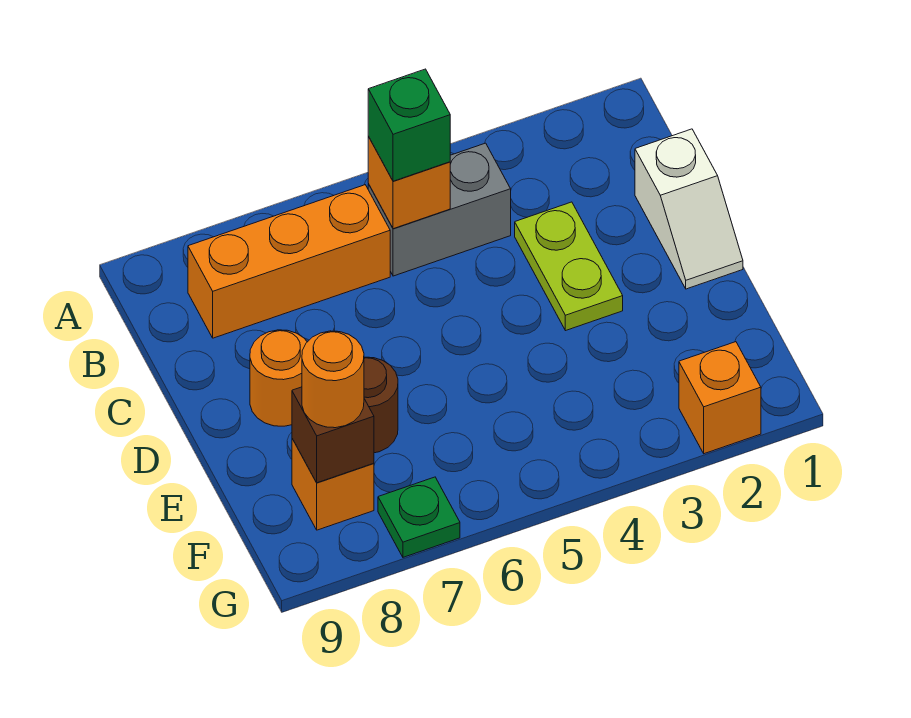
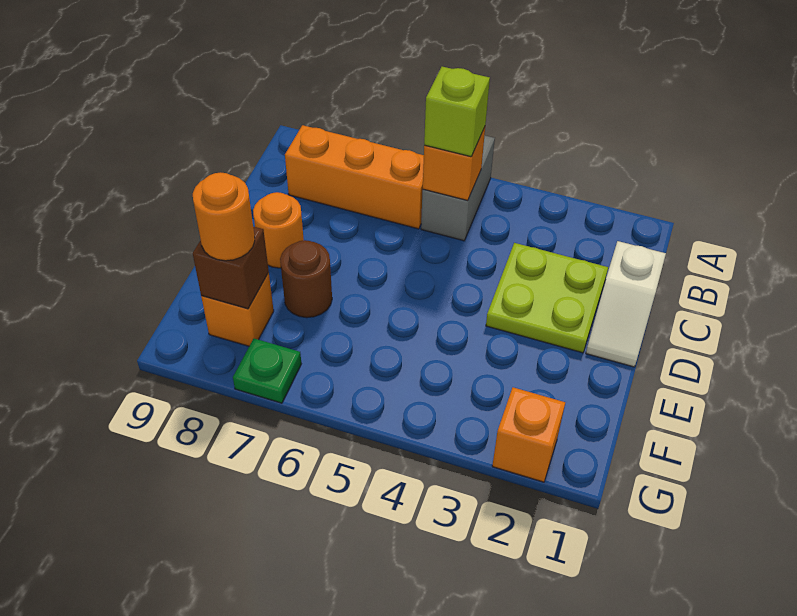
grey brick B4:B5 level 1 -> grey brick A5:B5 level 1
green brick B5 level 3 -> lime brick B5 level 3
lime plate C3:D3 level 1 -> lime plate C2:D3 level 1

